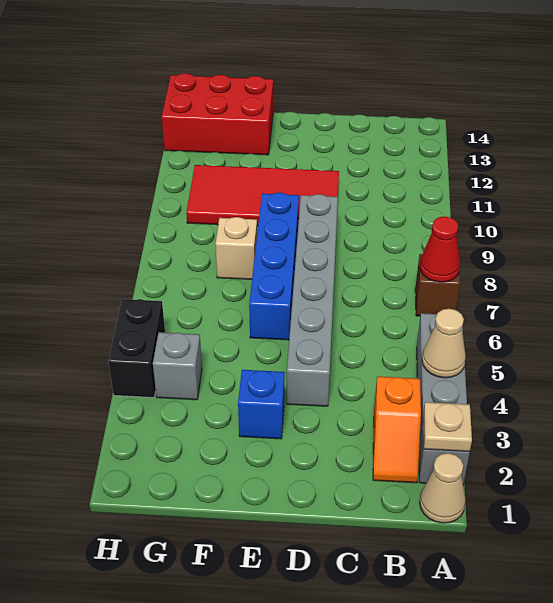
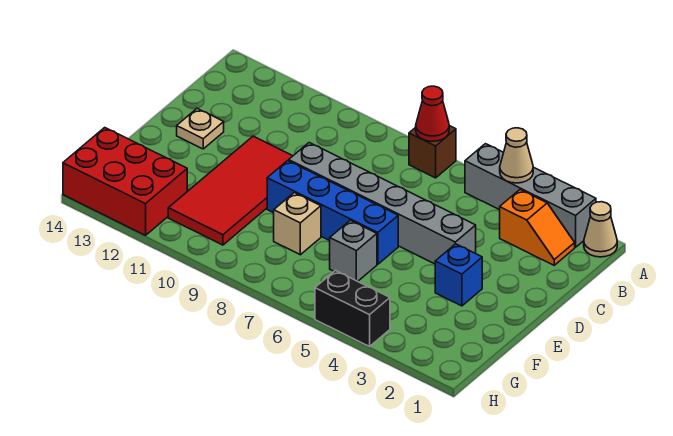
tan plate A2 level 2 -> tan plate D13 level 1
red brick F13:H14 level 1 -> red brick G12:H14 level 1
grey brick G4 level 1 -> grey brick F6 level 1

